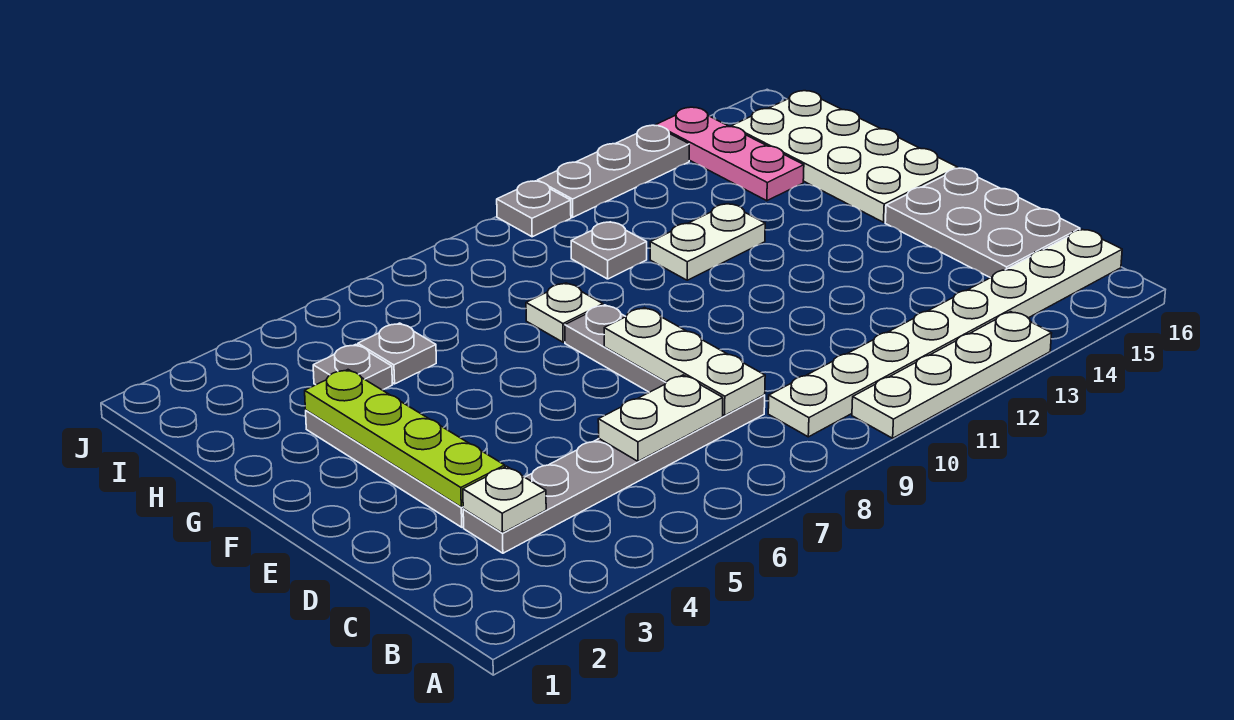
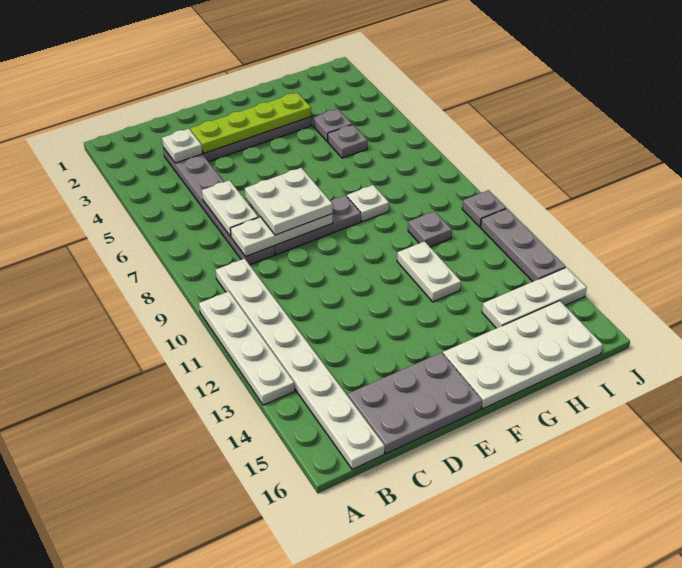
none -> white plate D7:E8 level 3
pink plate H14:J14 level 1 -> white plate H14:J14 level 1

